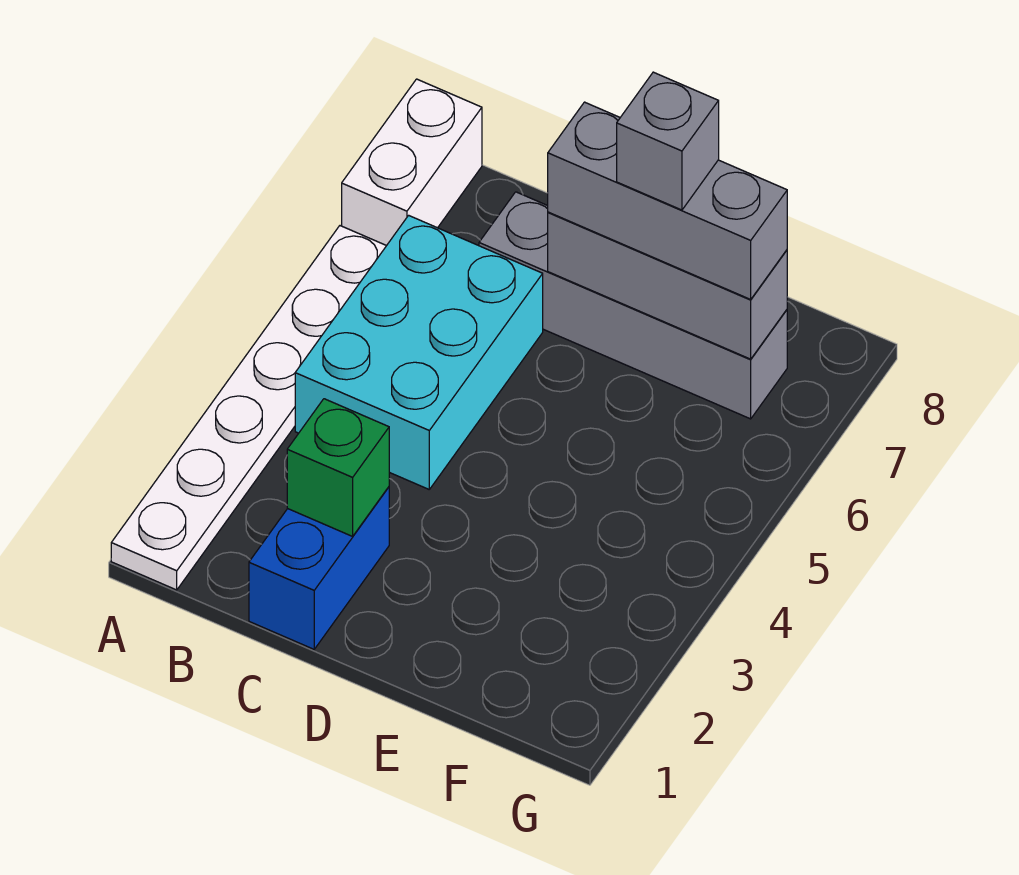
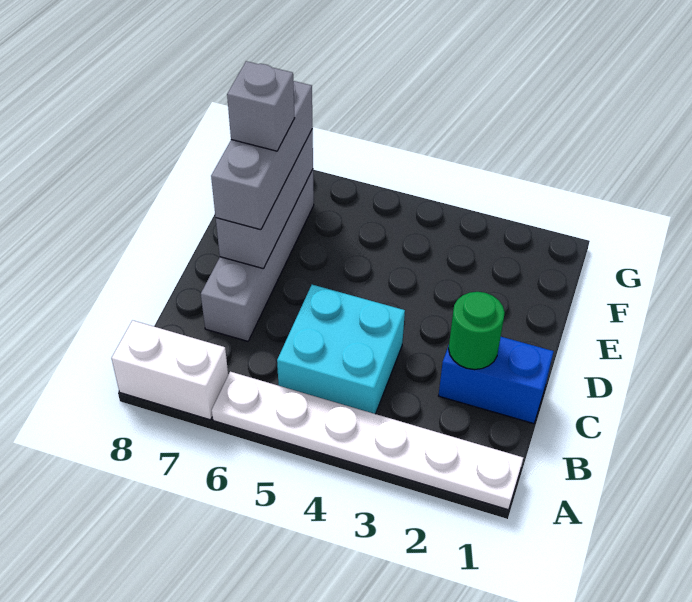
cyan brick B4:C6 level 1 -> cyan brick B4:C5 level 1
green brick C2 level 2 -> green round brick C2 level 2

